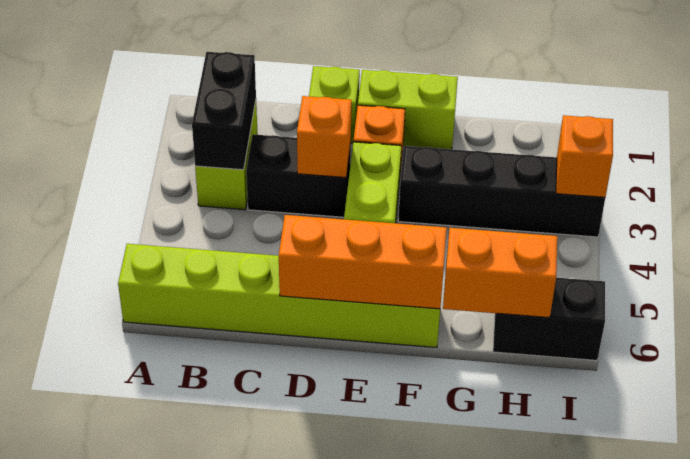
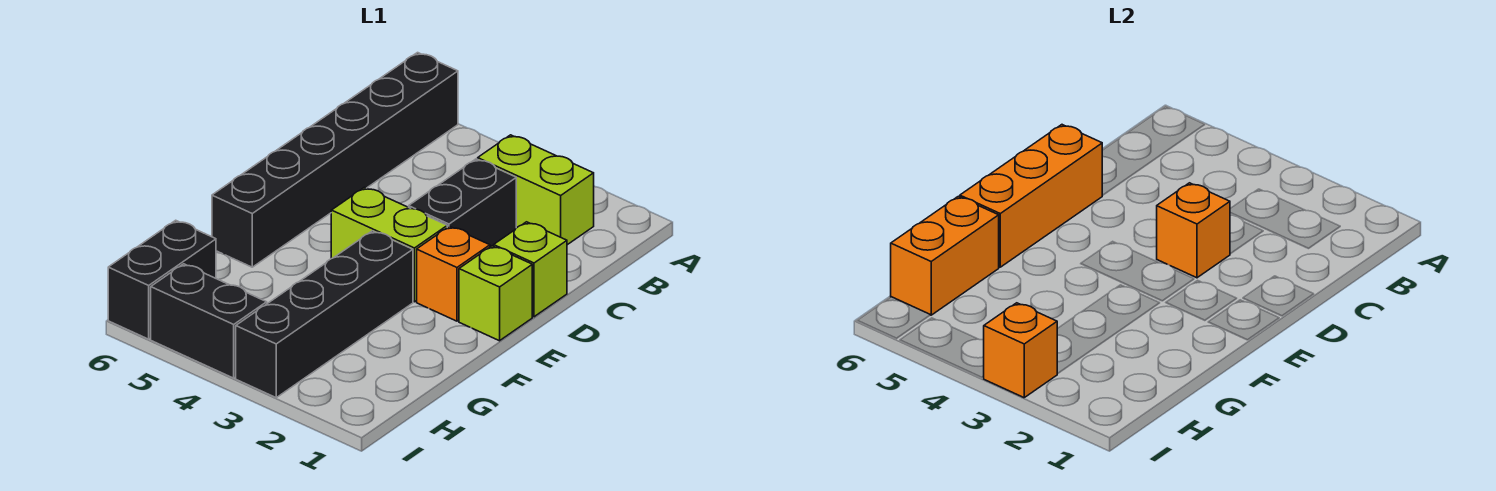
lime brick A6:F6 level 1 -> black brick A6:F6 level 1
black brick B2:B3 level 2 -> black brick I4:I5 level 1
lime brick E1:F1 level 1 -> lime brick E1 level 1

